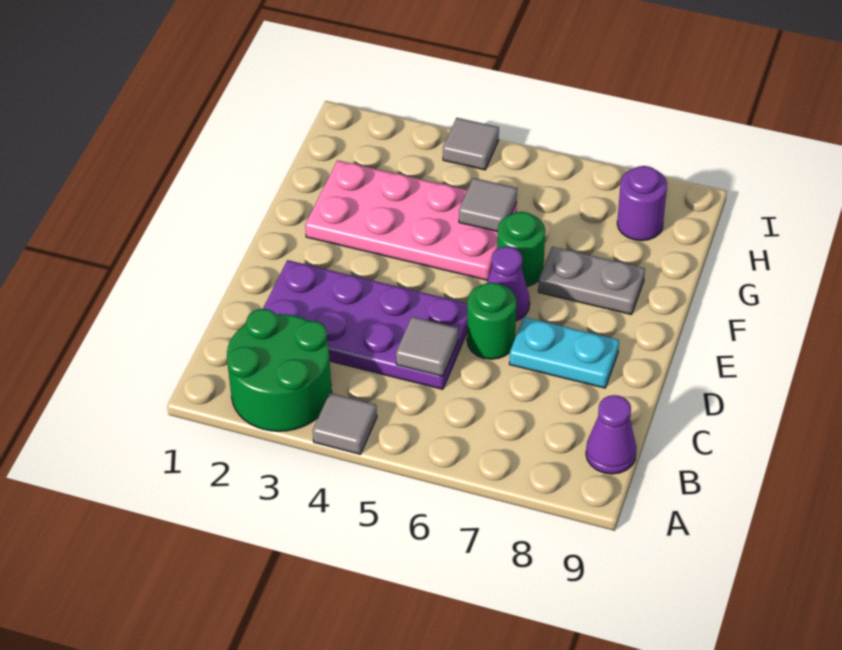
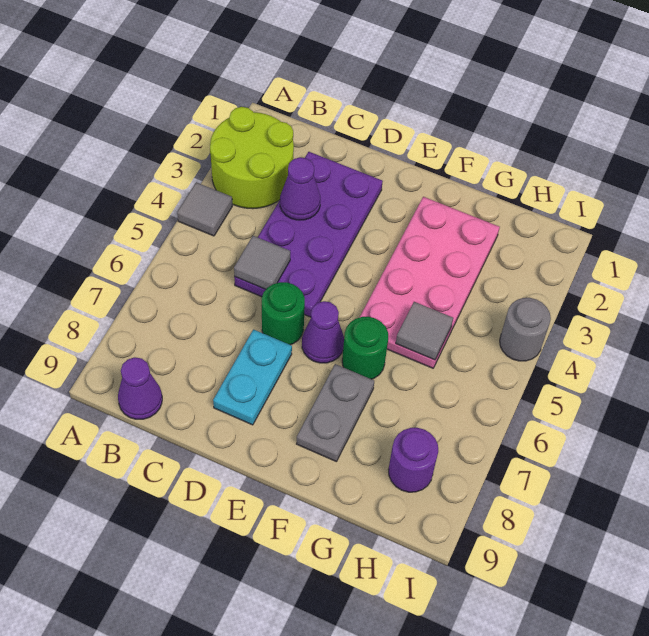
green round brick A2:B3 level 1 -> lime round brick A2:B3 level 1
none -> purple cone C3 level 2
grey tile I4 level 1 -> grey round brick I4 level 1

